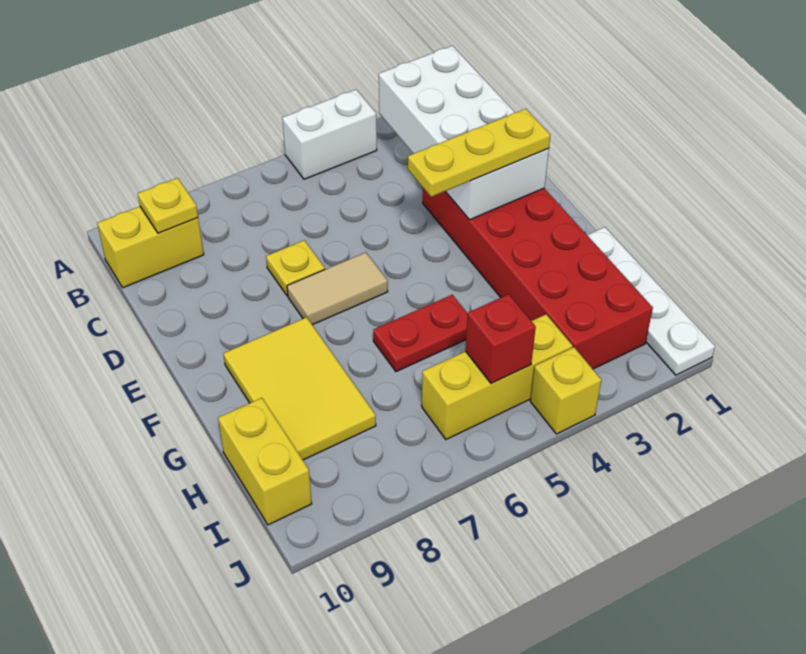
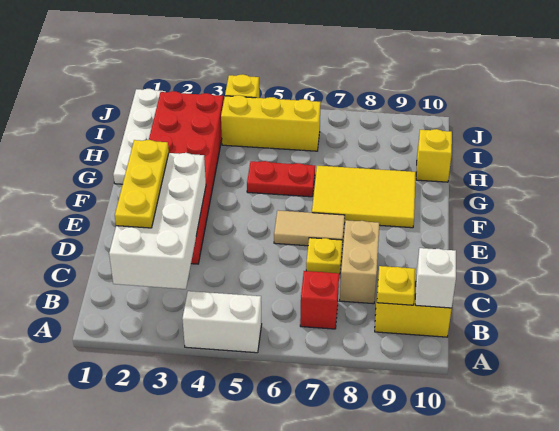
none -> white brick B10 level 2
none -> tan brick C8:D8 level 1
yellow plate E2:E4 level 3 -> yellow plate C2:E2 level 3
yellow tile F8:H9 level 1 -> yellow tile F7:G9 level 1
yellow brick H10:I10 level 1 -> yellow brick H10 level 1
red brick I5 level 2 -> red brick B7 level 1

